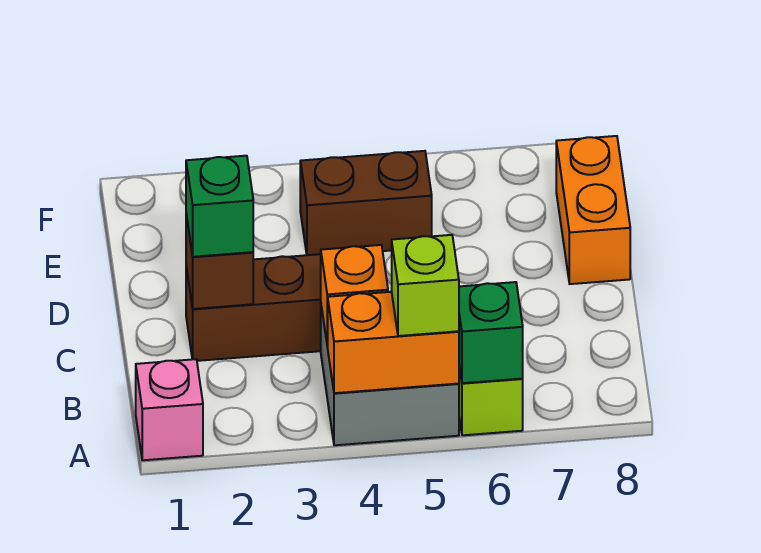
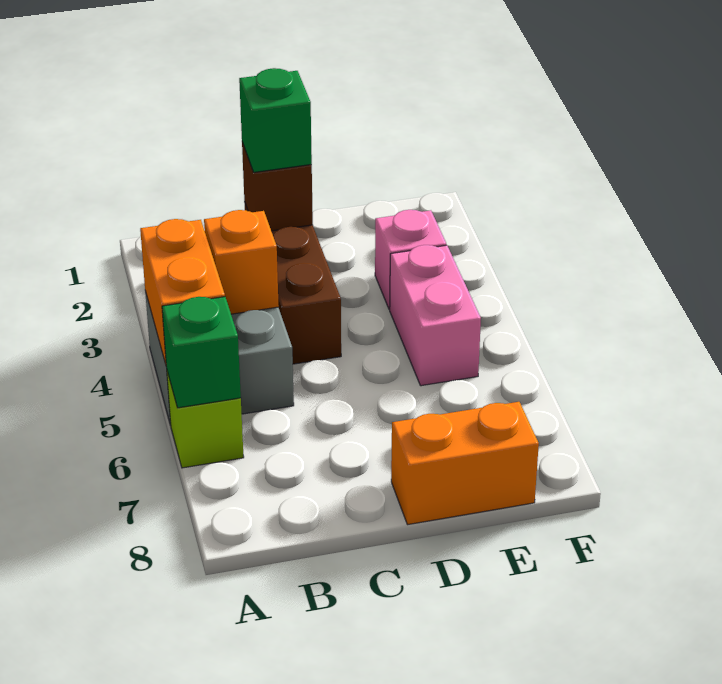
pink brick A1 level 1 -> pink brick E3 level 1
lime brick A5 level 3 -> none
brown brick E4:E5 level 1 -> pink brick E4:E5 level 1

